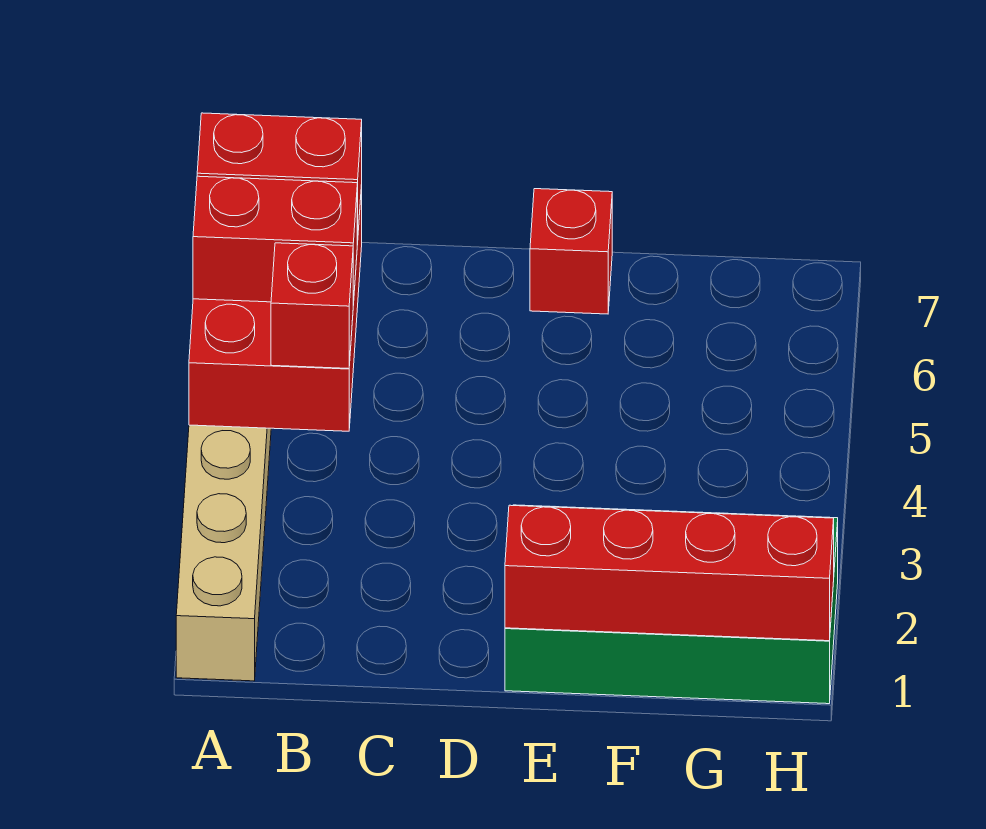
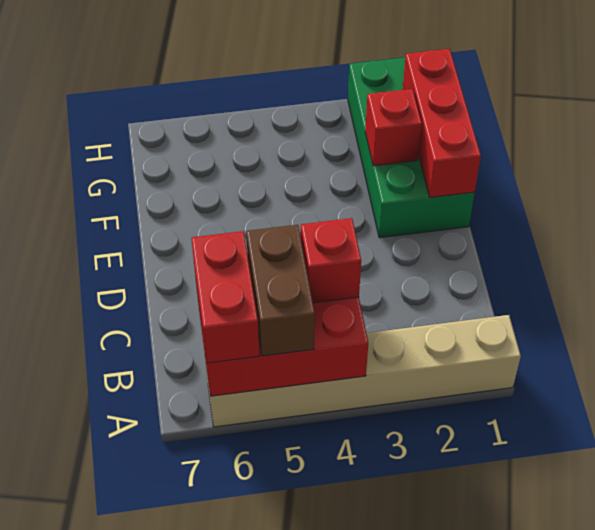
red brick A5:B5 level 3 -> brown brick A5:B5 level 3
red brick E1:H1 level 2 -> red brick E1:G1 level 2
red brick E7 level 1 -> red brick F2 level 2

